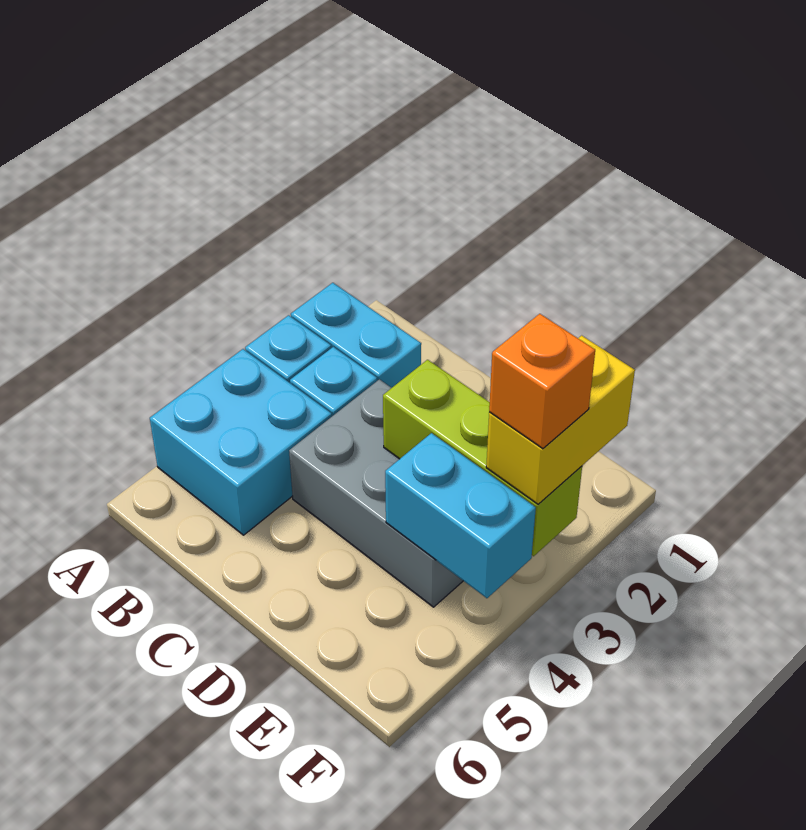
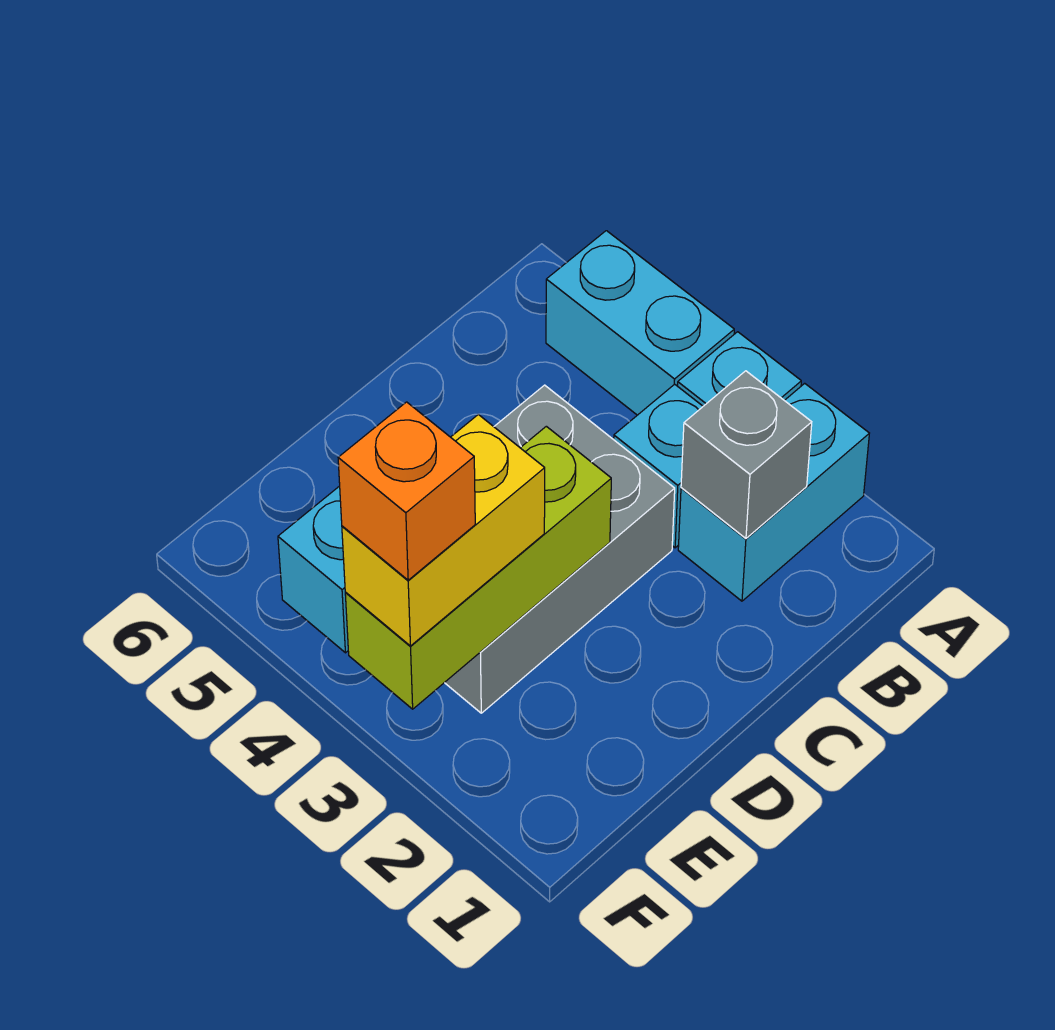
cyan brick A4:B5 level 1 -> cyan brick A4:A5 level 1
none -> grey brick B2 level 2
yellow brick F2:F3 level 3 -> yellow brick E3:F3 level 3

